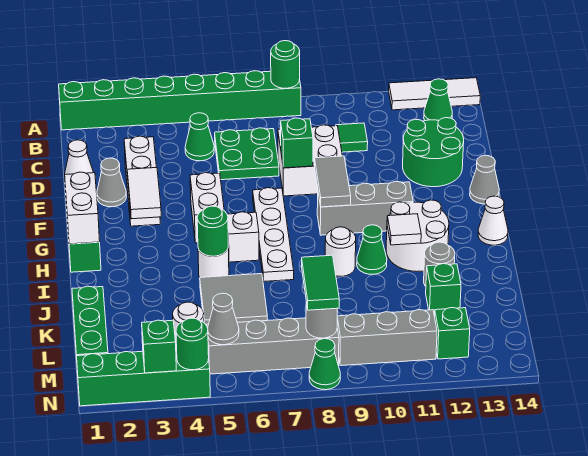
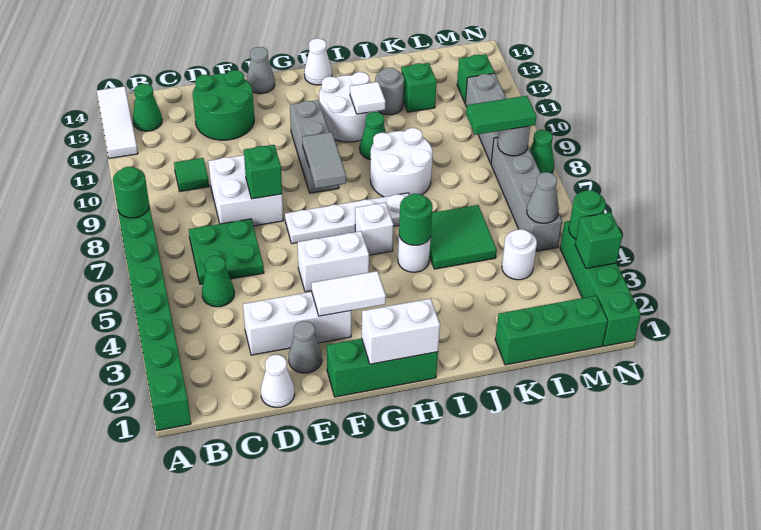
grey tile F9:G9 level 2 -> grey tile G8:G9 level 2
white round brick I9 level 1 -> white round brick I8:J9 level 1
grey tile J5:K6 level 1 -> green tile J5:K6 level 1

